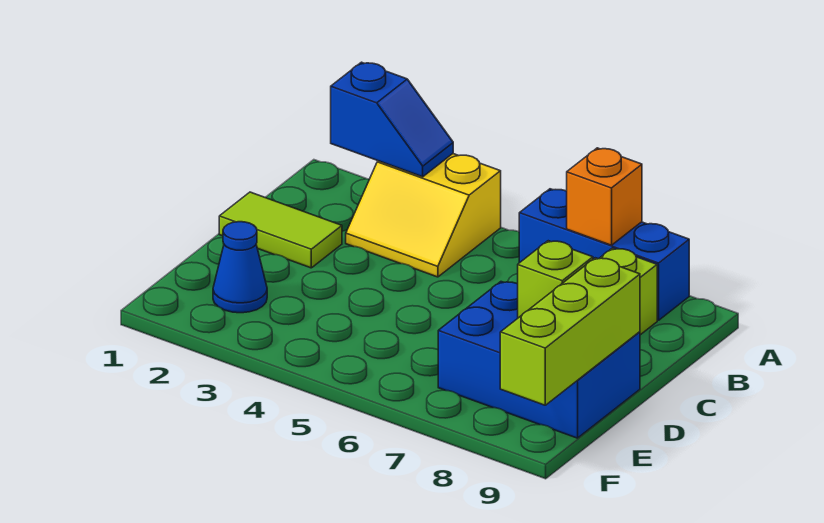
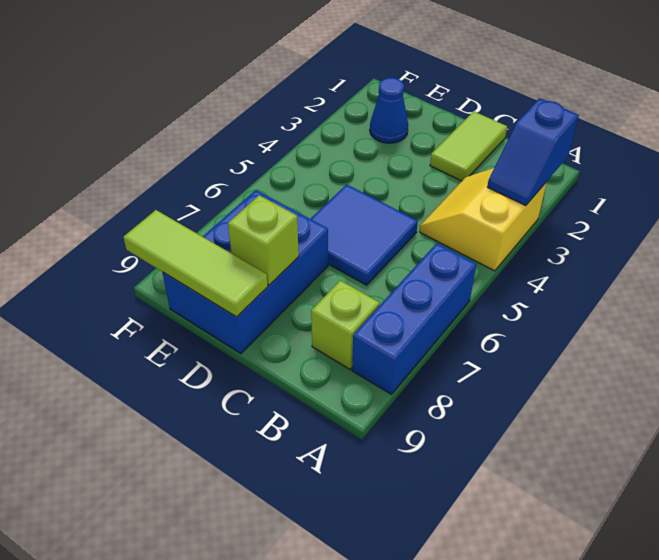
orange brick A7 level 2 -> none
none -> blue tile C5:D6 level 1
lime brick D9:F9 level 2 -> lime tile D9:F9 level 2

